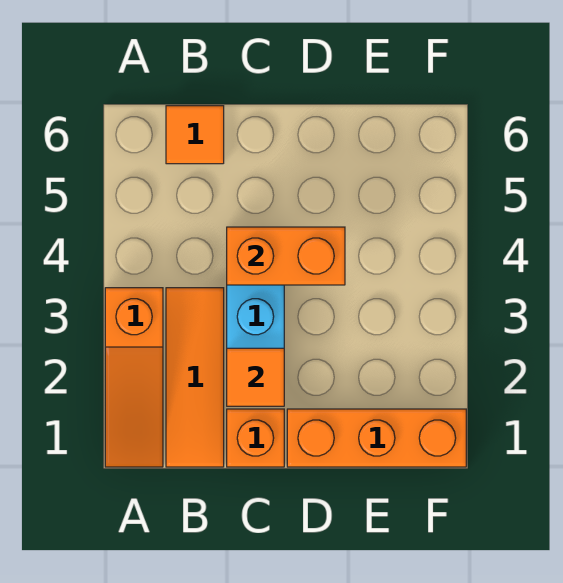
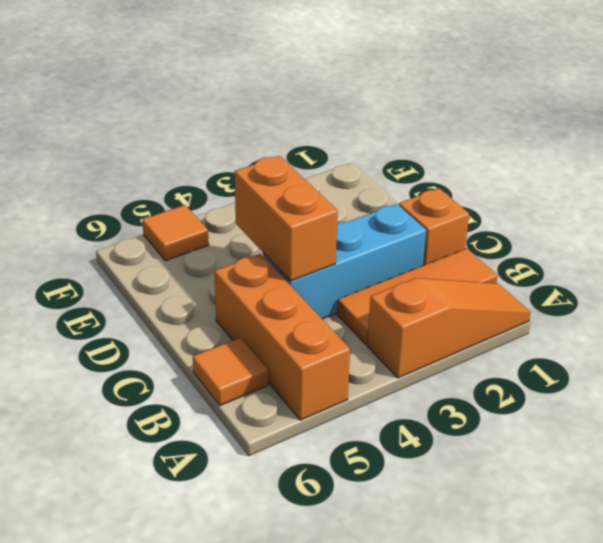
orange tile C2 level 2 -> orange tile F5 level 1
orange brick D1:F1 level 1 -> orange brick A5:C5 level 1

